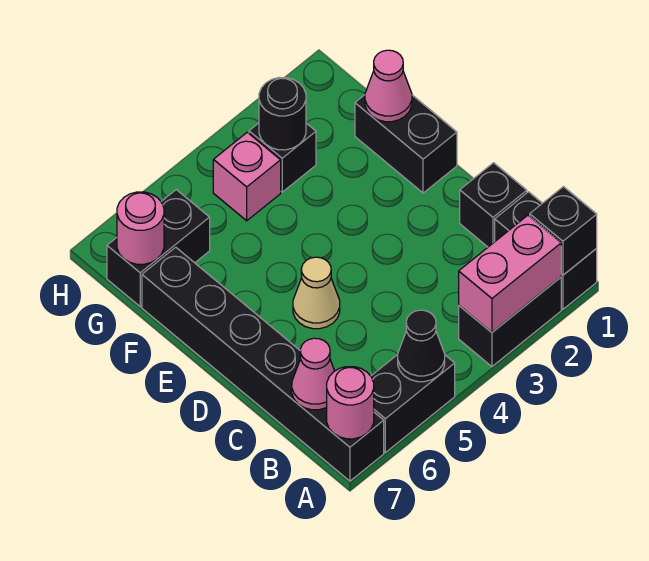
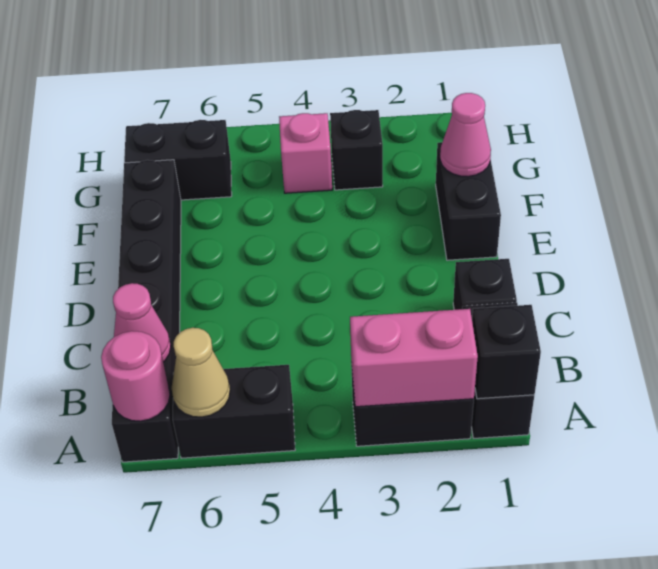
black cone A5 level 2 -> none
tan cone D5 level 1 -> tan cone A6 level 2
black round brick G3 level 2 -> none
pink round brick G7 level 2 -> none

